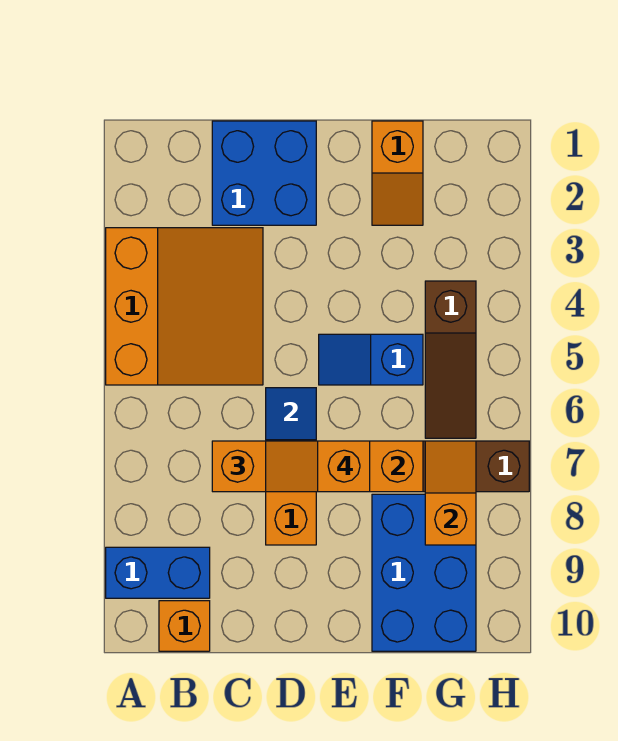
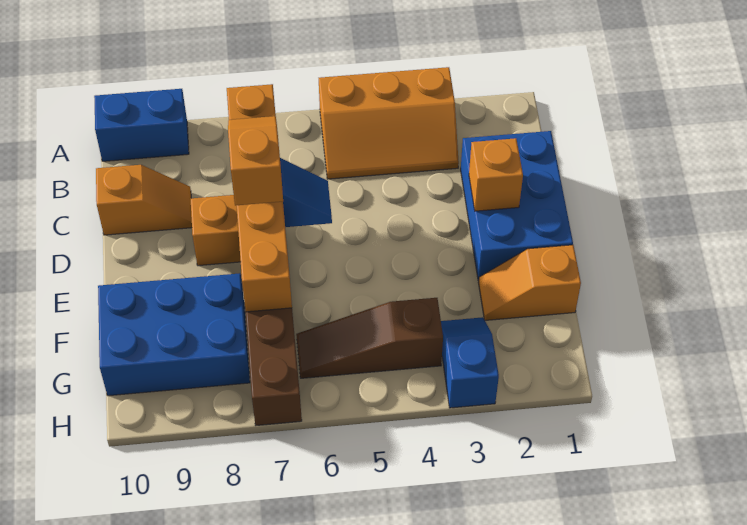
orange slope A3:C5 level 1 top A -> orange slope A3:B5 level 1 top A
blue brick A9:B9 level 1 -> blue brick A9:A10 level 1
orange brick B10 level 1 -> orange brick D2 level 2
blue brick C1:D2 level 1 -> blue brick C1:E2 level 1
blue slope E5:F5 level 1 top F -> blue slope G3:H3 level 1 top H
orange slope G7:G8 level 2 top 8 -> orange slope C9:C10 level 1 top 10

